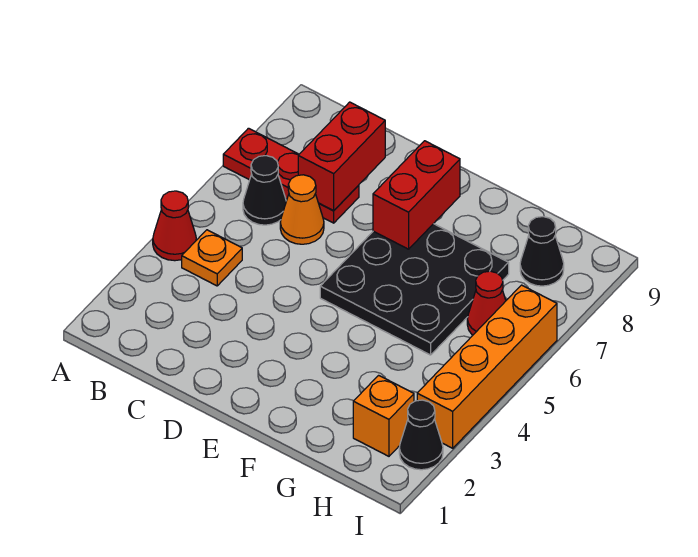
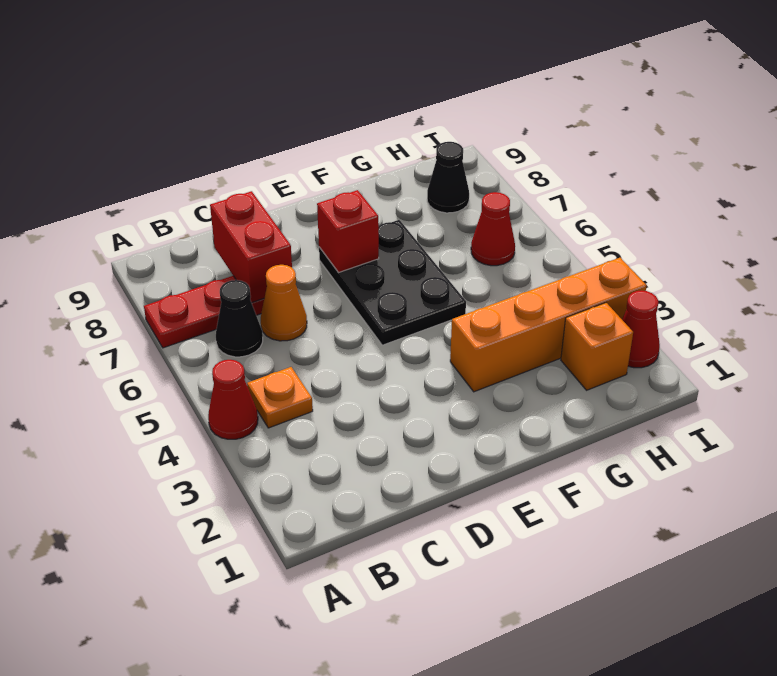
black plate E5:G7 level 1 -> black plate E5:F7 level 1
red brick E7:E8 level 2 -> red brick E7 level 2
black cone I2 level 1 -> red cone I2 level 1
orange brick I3:I6 level 1 -> orange brick F3:I3 level 1

